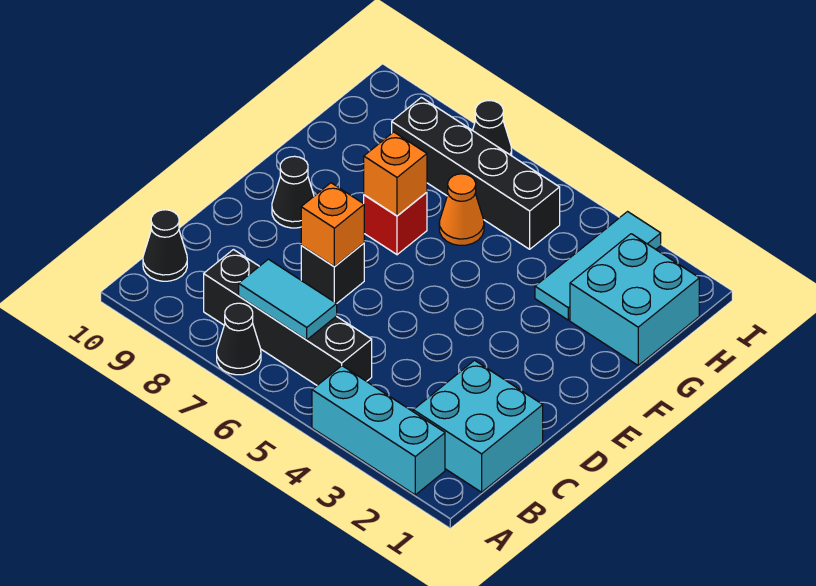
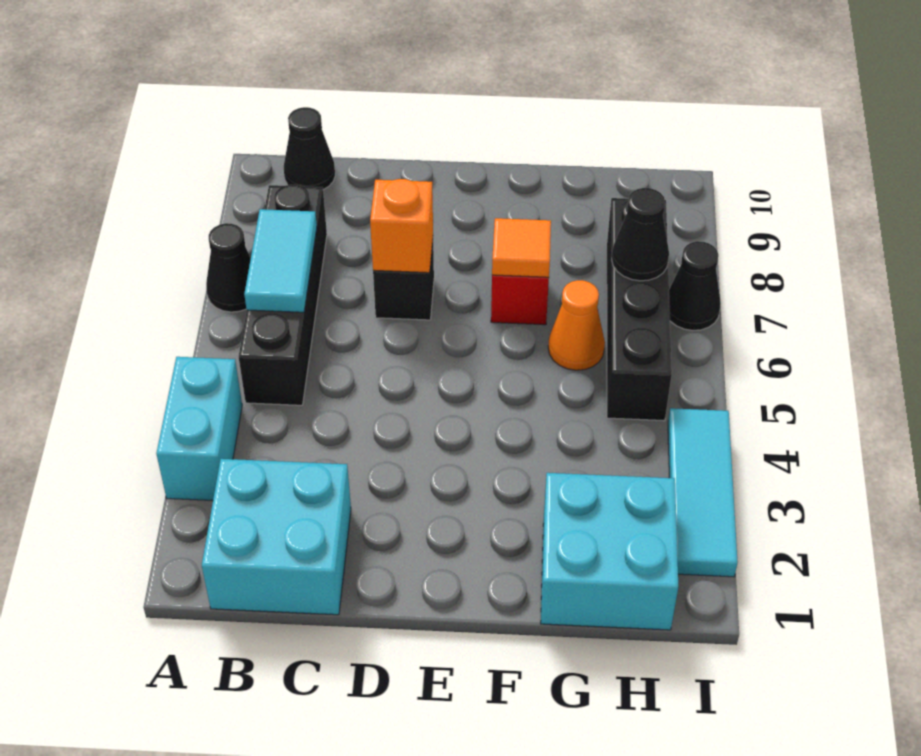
cyan brick A2:A4 level 1 -> cyan brick A3:A4 level 1
black cone E9 level 1 -> black cone H7 level 2
orange brick F7 level 2 -> orange tile F7 level 2
cyan tile G3:I3 level 1 -> cyan tile I2:I4 level 1

